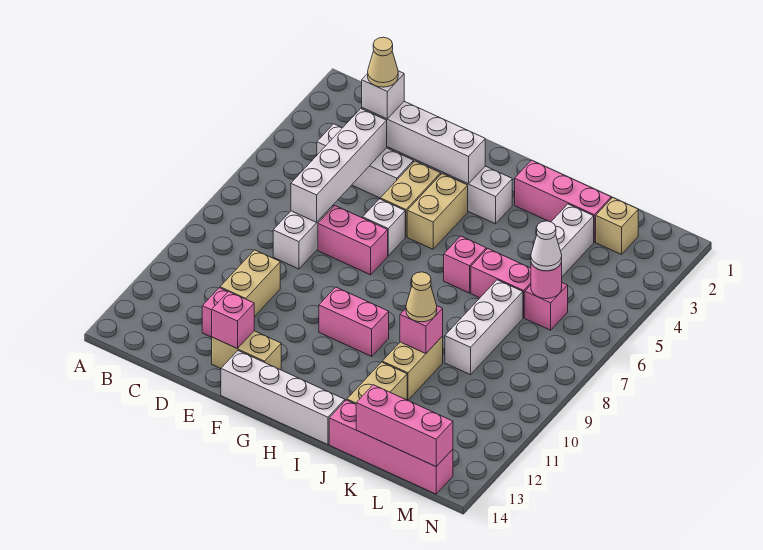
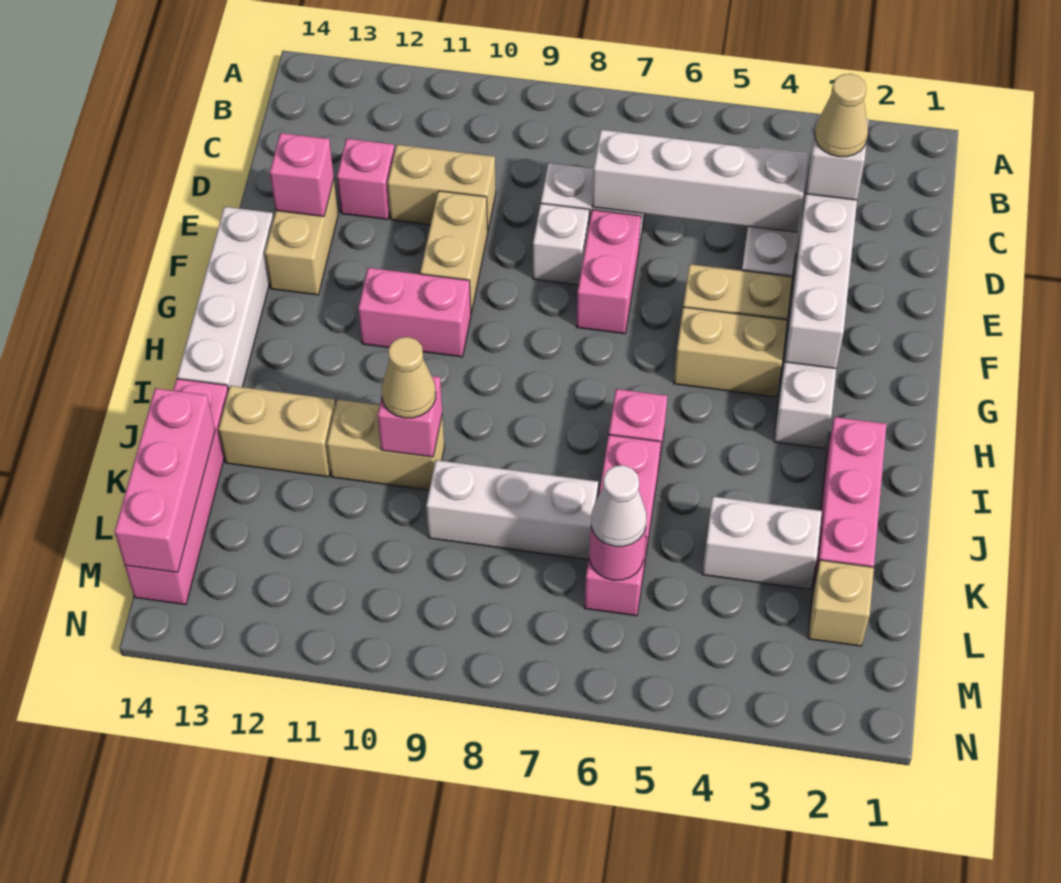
none -> tan brick E10:F10 level 1
white brick F6 level 1 -> white brick E8 level 1
pink brick G10:H10 level 1 -> pink brick G10:G11 level 1

